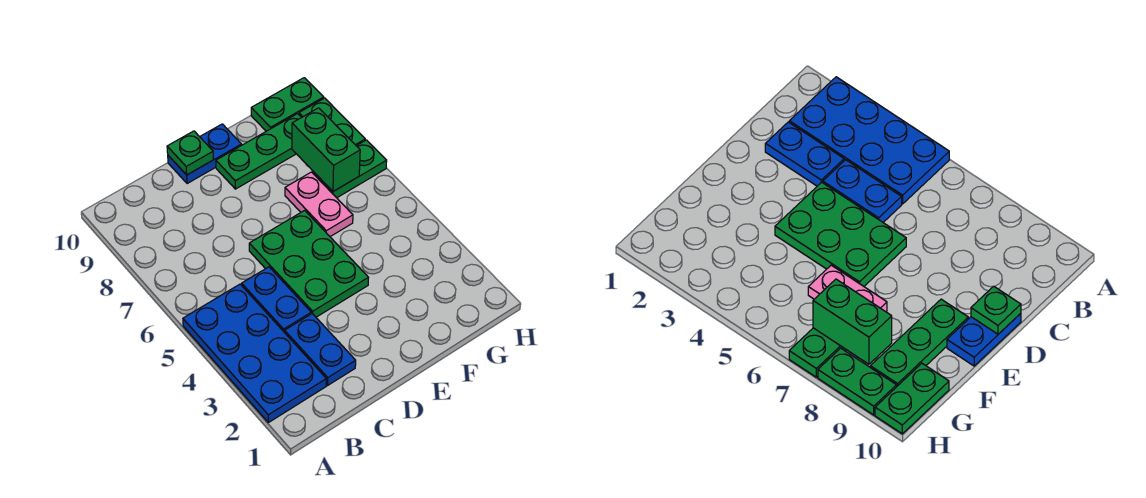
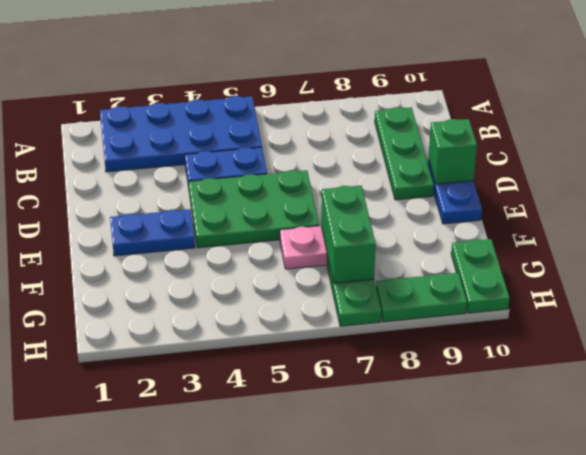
blue plate C2:C3 level 1 -> blue plate E2:E3 level 1
green plate D10 level 2 -> green brick D10 level 2
green plate E9:G9 level 1 -> green plate B9:D9 level 1
green brick G7:G8 level 2 -> green brick F7:G7 level 2

